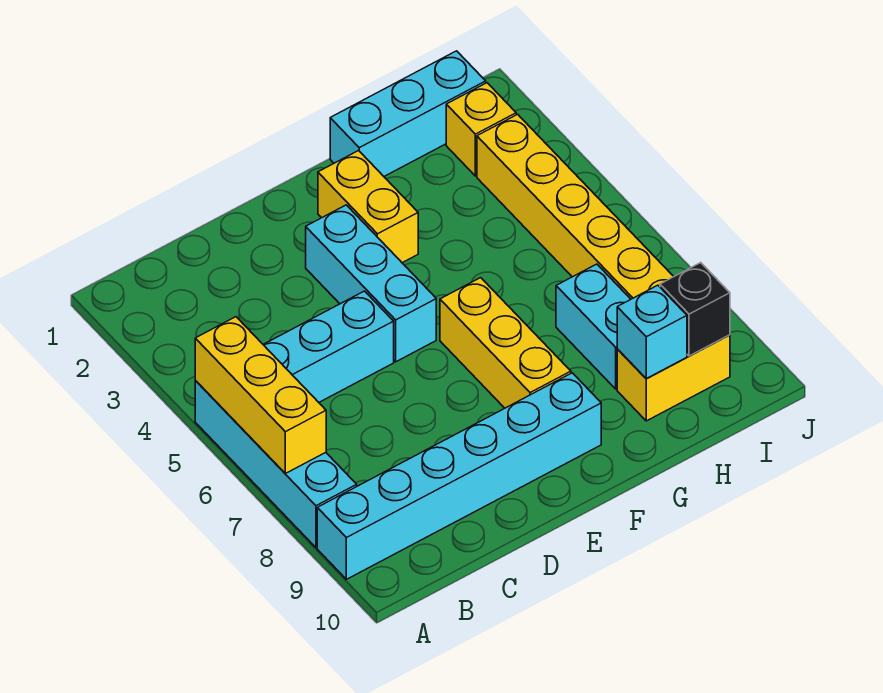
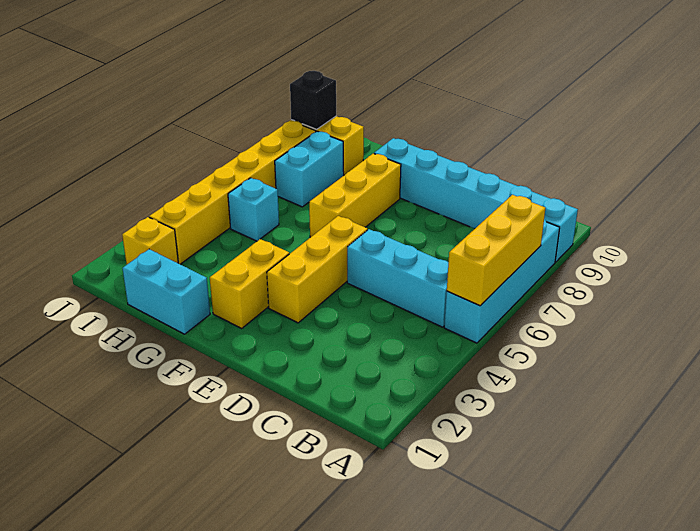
cyan brick E3:E5 level 1 -> yellow brick E3:E5 level 1
cyan brick G1:I1 level 1 -> cyan brick G1:H1 level 1
cyan brick H9 level 2 -> cyan brick H5 level 1

